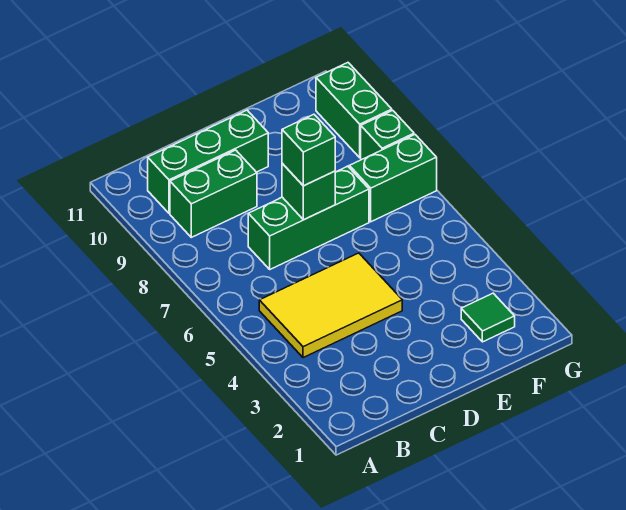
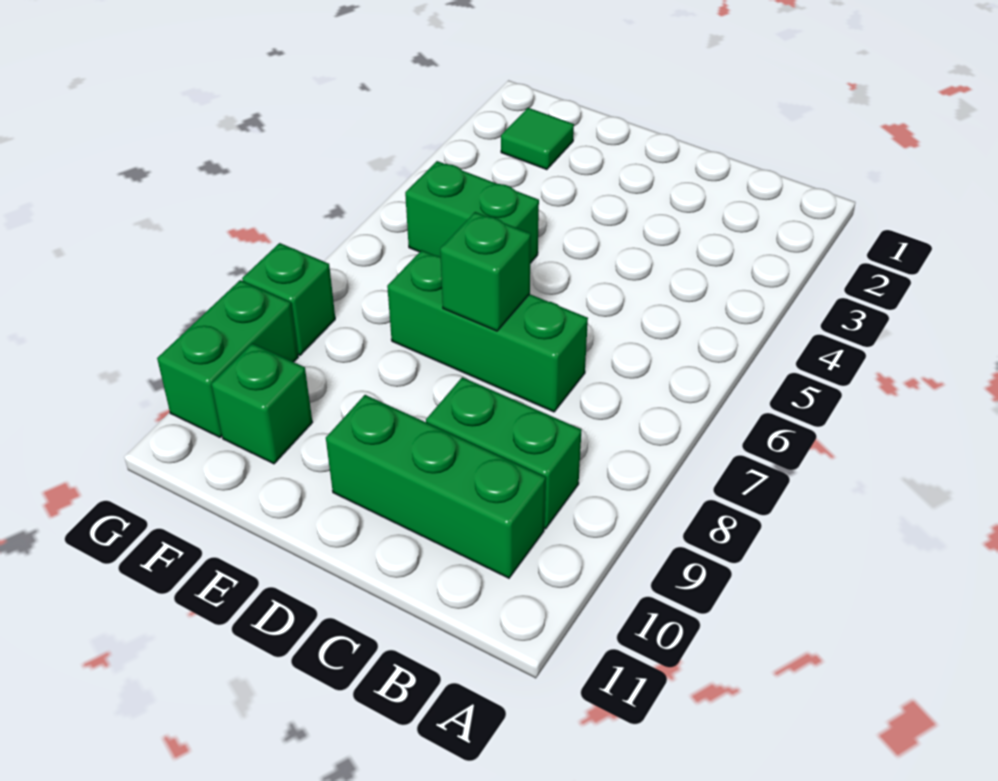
yellow tile B4:D5 level 1 -> none
green brick D7 level 3 -> green brick F10 level 1
green brick F7:G7 level 1 -> green brick E5:F5 level 1

